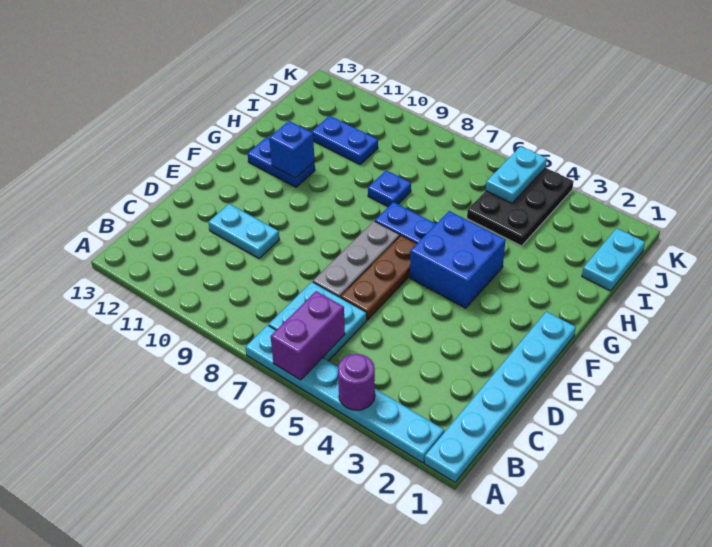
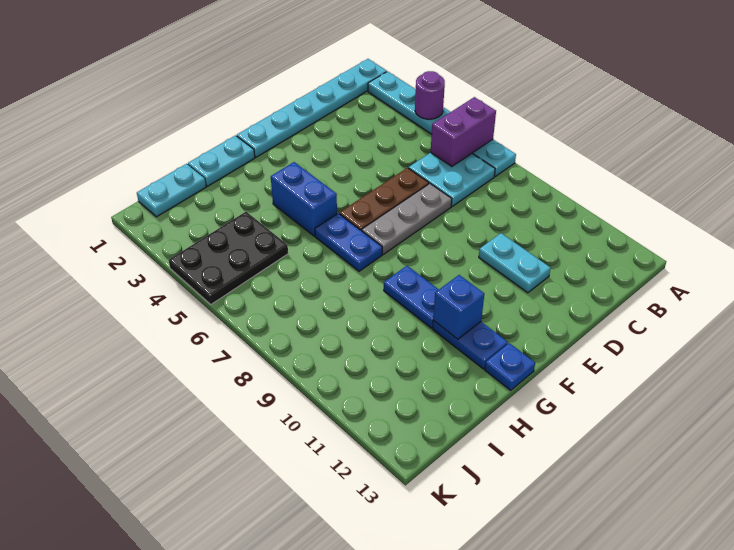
blue brick F4:G5 level 1 -> blue brick G4:G5 level 1
blue plate H8 level 1 -> blue plate G13 level 1
blue plate I10:I11 level 1 -> blue plate G9:G10 level 1
cyan plate J5:K5 level 2 -> cyan plate G1:H1 level 1

